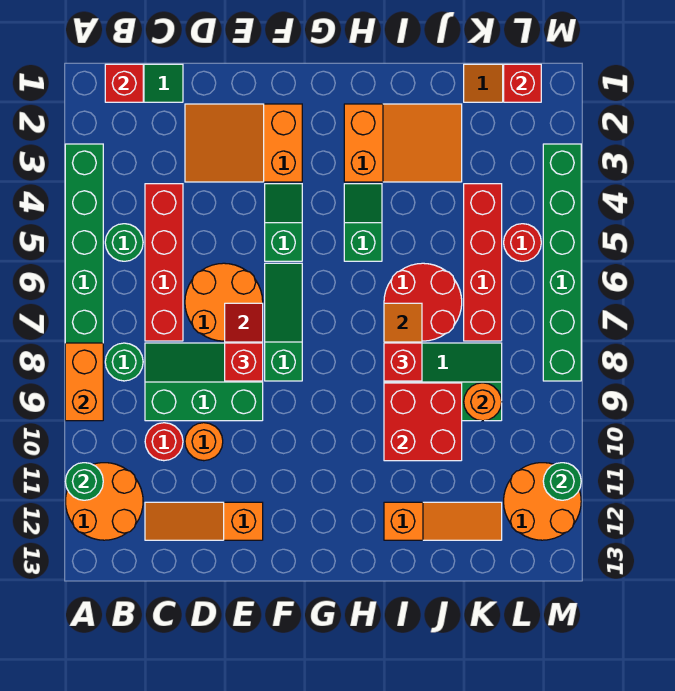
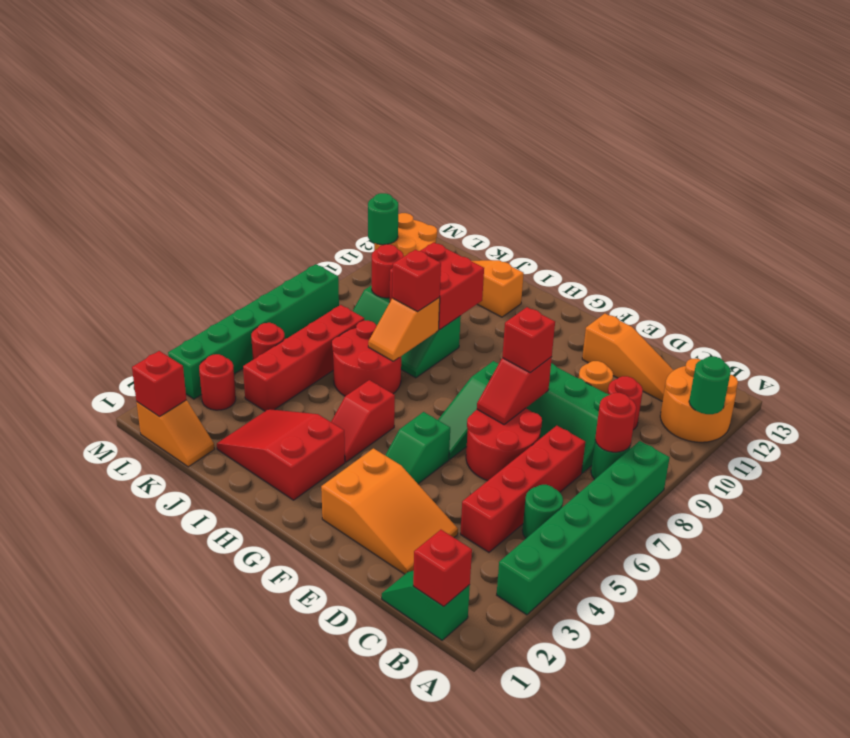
orange brick A8:A9 level 2 -> none
none -> red round brick B8 level 2
orange round brick D6:E7 level 1 -> red round brick D6:E7 level 1
orange slope H2:J3 level 1 top H -> red slope H2:J3 level 1 top H
green slope H4:H5 level 1 top 5 -> red slope H4:H5 level 1 top 5
orange round brick K9 level 2 -> red round brick K9 level 2
none -> red round brick L3 level 1

